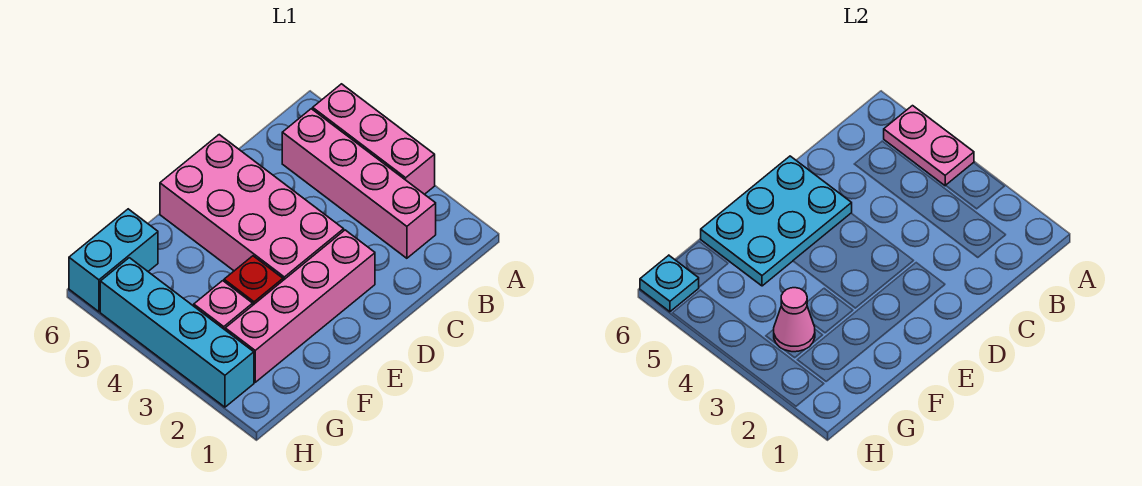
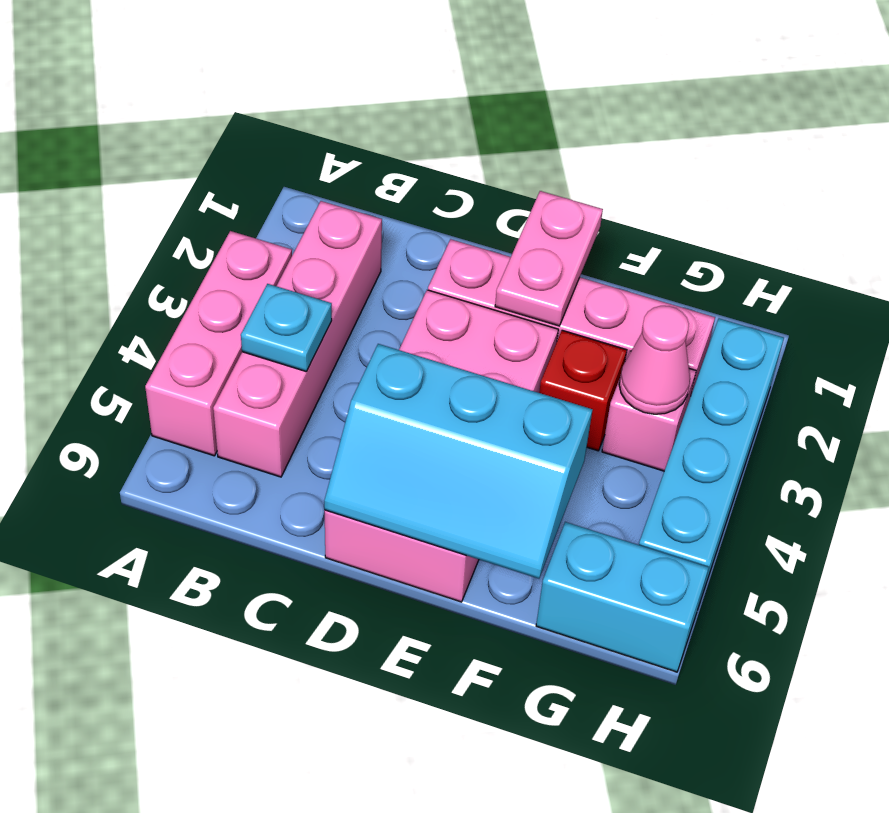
pink plate A4:A5 level 2 -> pink plate E1:E2 level 2
cyan plate D5:F6 level 2 -> cyan slope D5:F6 level 2 top 5
cyan plate H6 level 2 -> cyan plate B4 level 2

